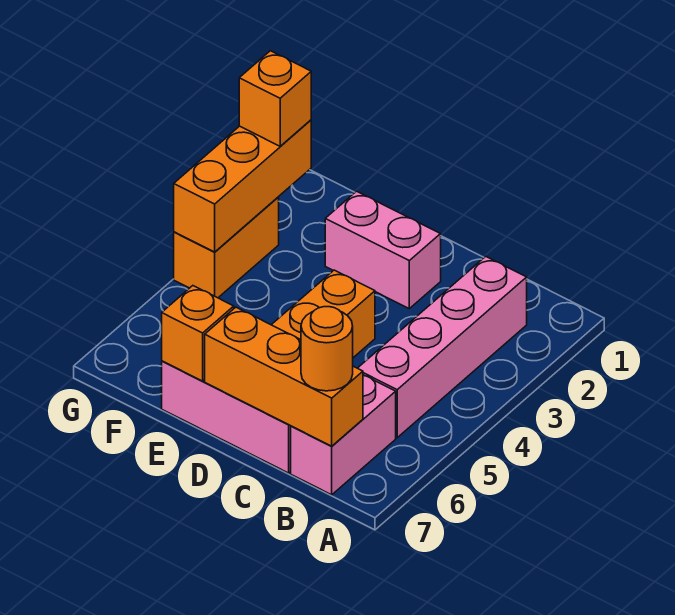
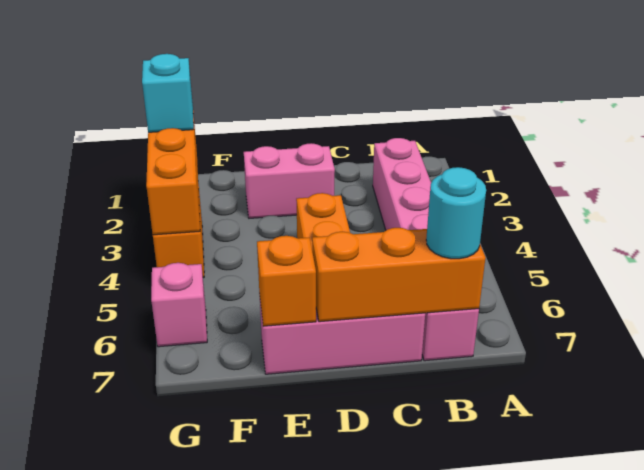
orange round brick B7 level 3 -> cyan round brick B7 level 3
orange brick G2 level 3 -> cyan brick G2 level 3
none -> pink brick G6 level 1

